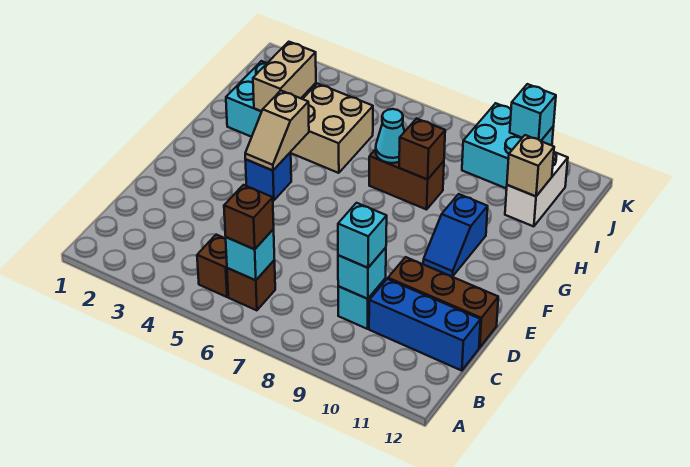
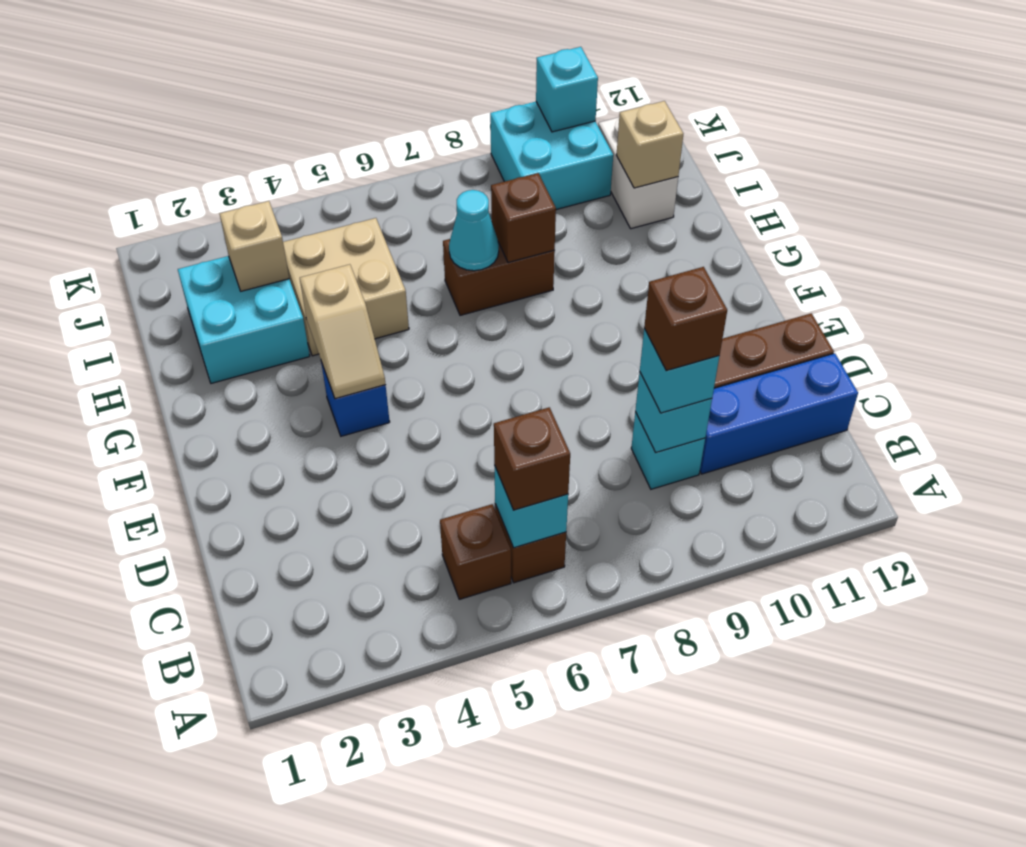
none -> brown brick C9 level 4
blue slope F10:G10 level 1 top G -> none
tan brick H3:I3 level 2 -> tan brick I3 level 2

